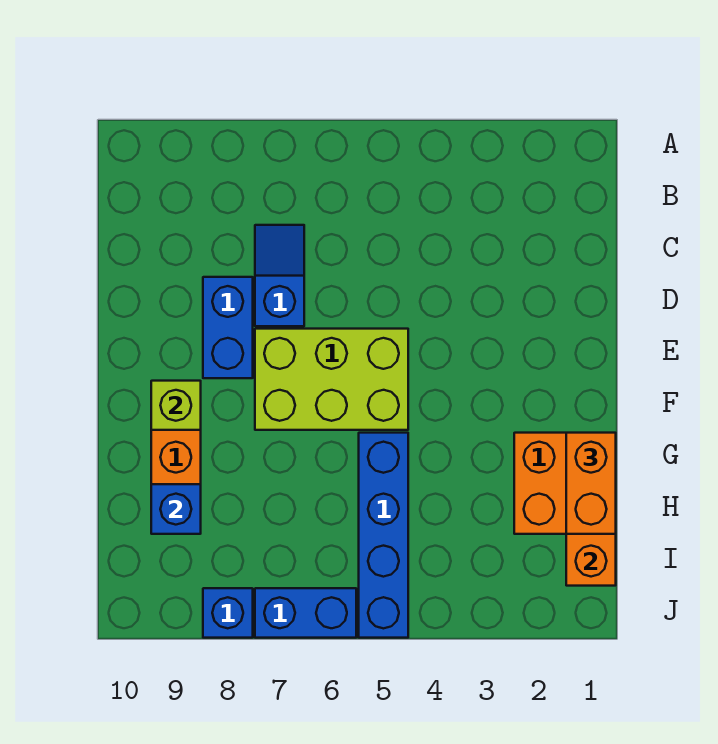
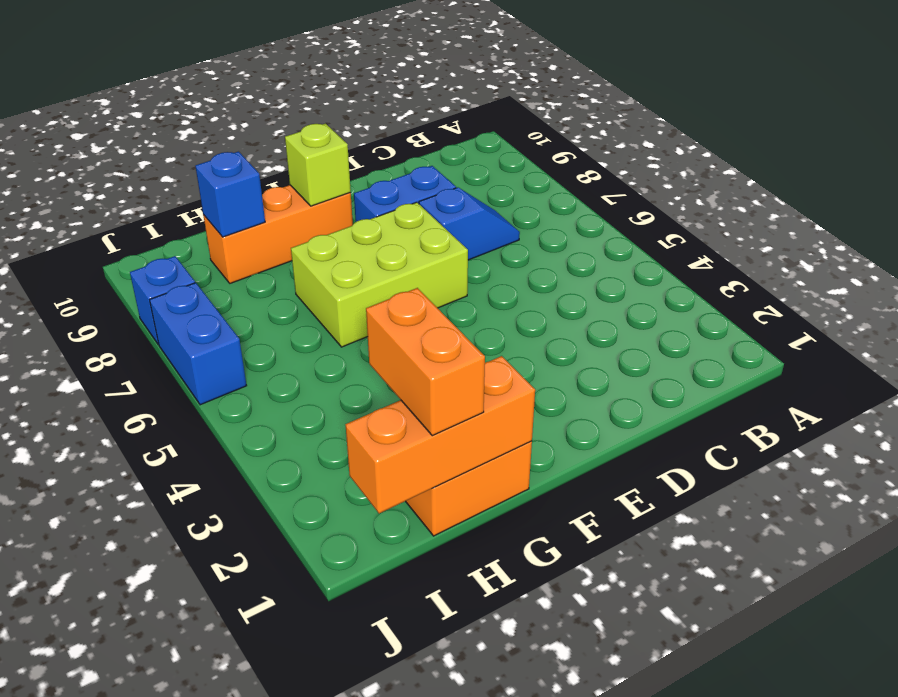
lime brick E5:F7 level 1 -> lime brick E6:G7 level 1
orange brick G1:H1 level 3 -> orange brick H1:H2 level 3
blue brick G5:J5 level 1 -> none

